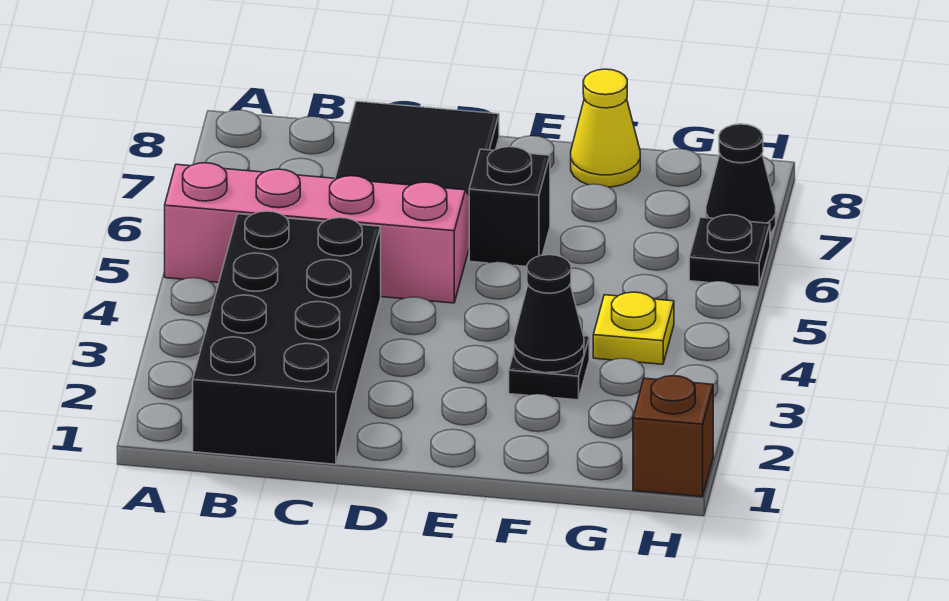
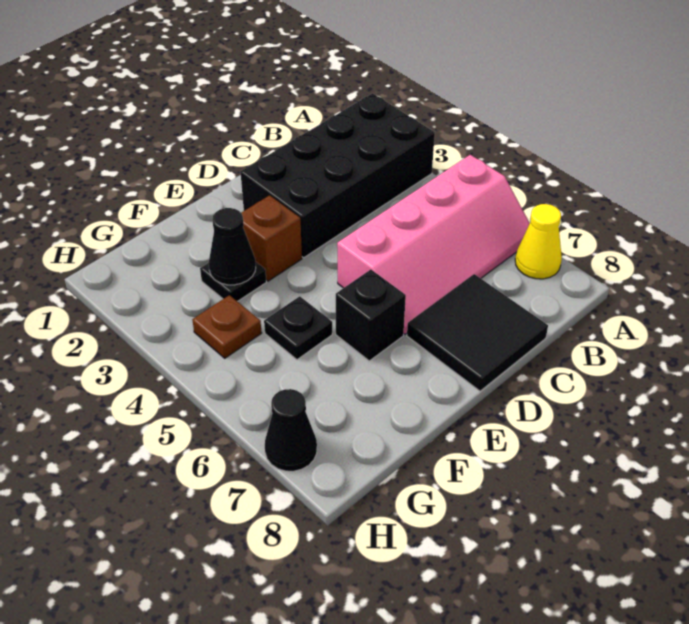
black brick B1:C4 level 1 -> black brick A2:D3 level 1
yellow cone F8 level 1 -> yellow cone A7 level 1
yellow plate G4 level 1 -> brown plate G4 level 1
brown brick H1 level 1 -> brown brick E3 level 1
black plate H6 level 1 -> black plate F5 level 1

